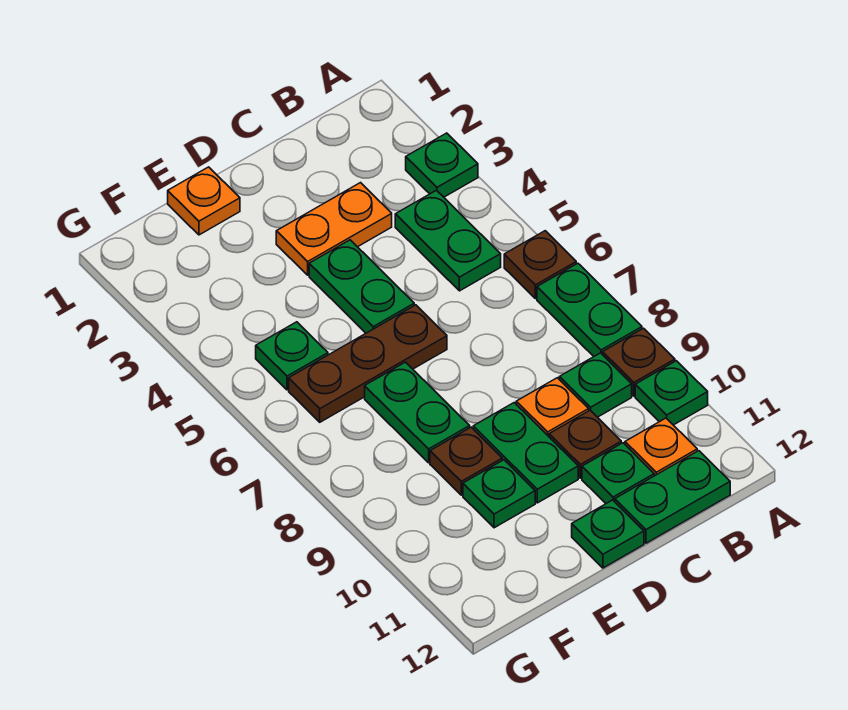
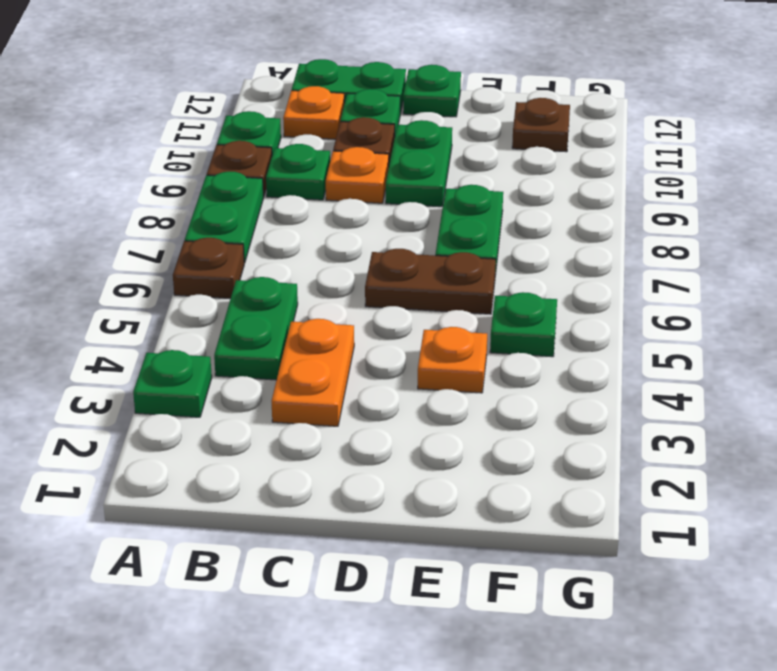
orange plate C3:D3 level 1 -> orange plate C3:C4 level 1
green plate D4:D5 level 1 -> none
brown plate D6:F6 level 1 -> brown plate D6:E6 level 1
orange plate E1 level 1 -> orange plate E4 level 1
brown plate E9 level 1 -> brown plate F11 level 1
green plate E10 level 1 -> none

